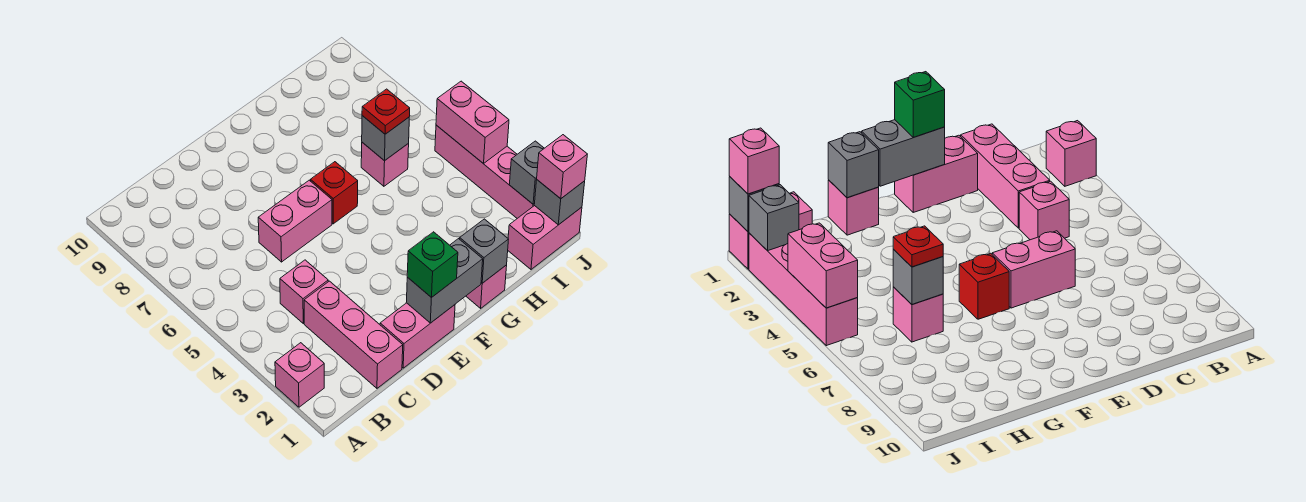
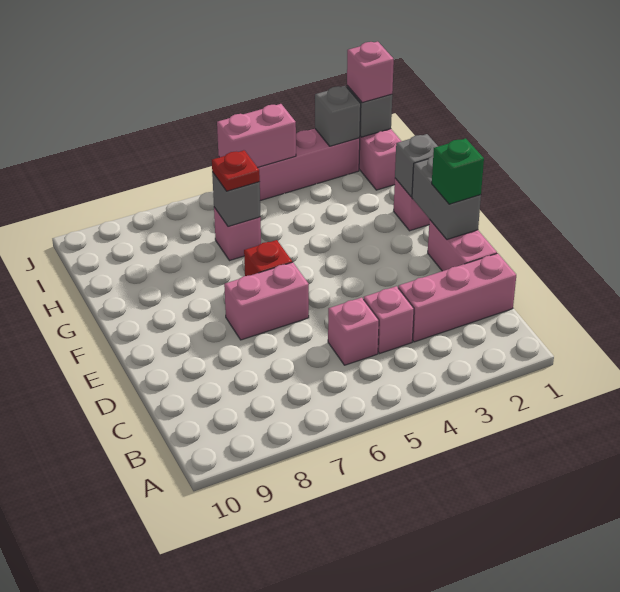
pink brick A2 level 1 -> pink brick C5 level 1
pink brick D6:E6 level 1 -> pink brick E6:E7 level 1

